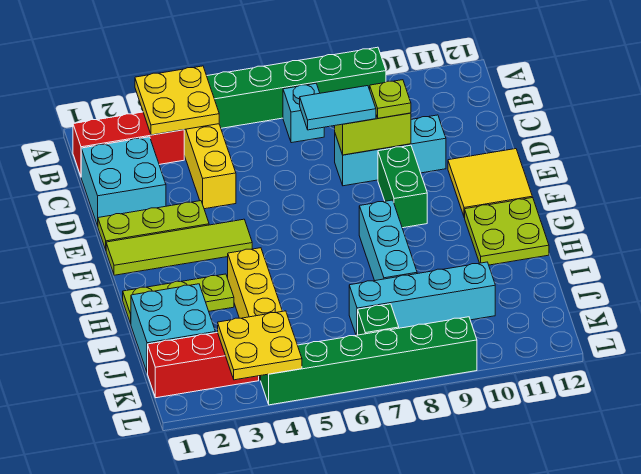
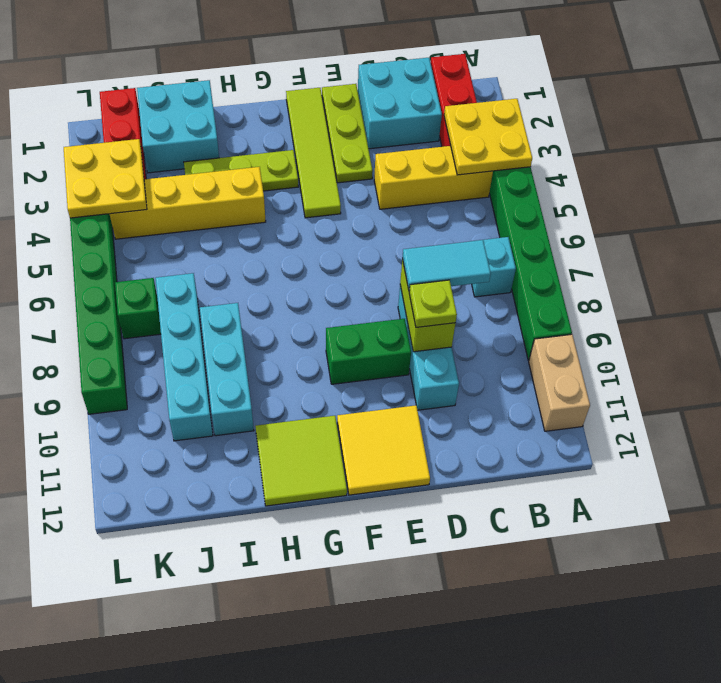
none -> tan brick A10:A11 level 1
cyan tile D7:D8 level 3 -> cyan tile C8:D8 level 3
cyan brick G8:I8 level 1 -> cyan brick I8:I10 level 1
lime plate G11:H12 level 1 -> lime tile G11:H12 level 1
lime plate H1:H3 level 1 -> lime plate G3:I3 level 1

